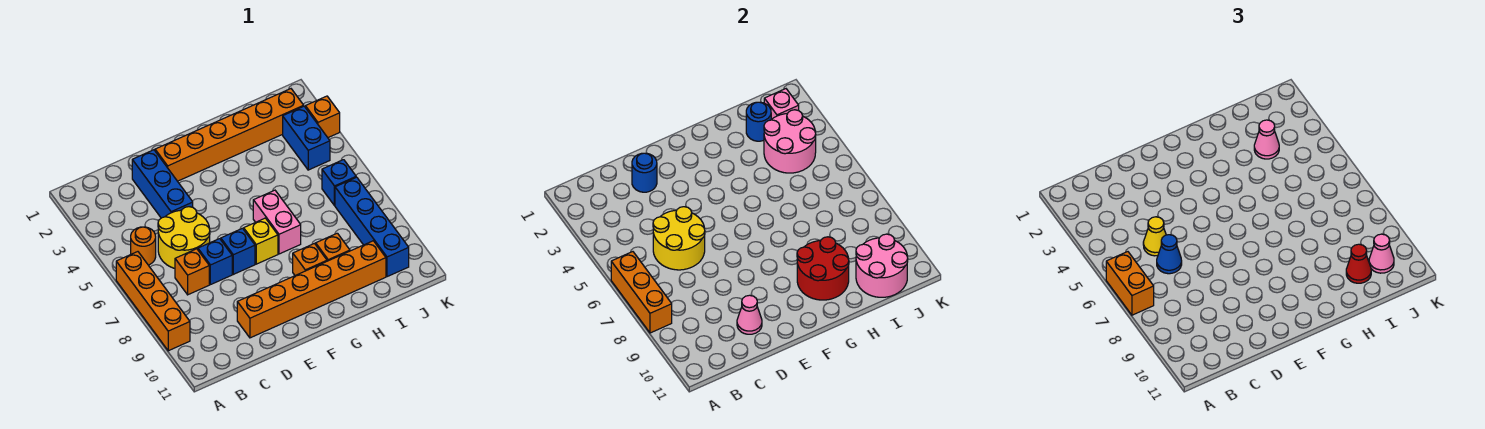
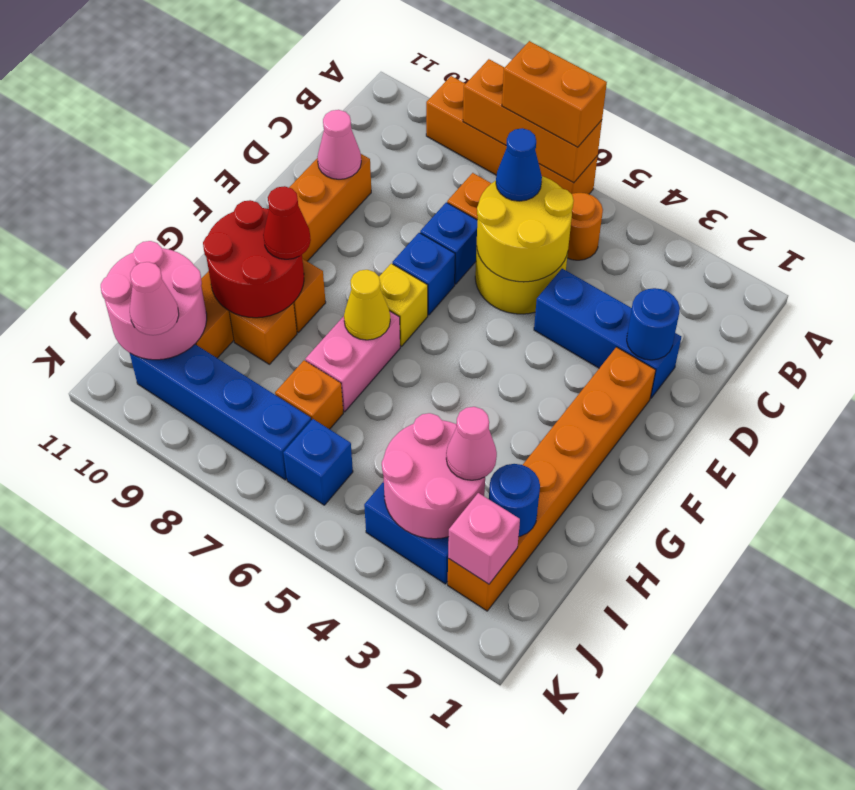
yellow cone C5 level 3 -> yellow cone G7 level 2
pink brick G6:G7 level 1 -> pink brick G7:H7 level 1
red cone I10 level 3 -> red cone G9 level 3
orange brick K3 level 1 -> orange brick I7 level 1

